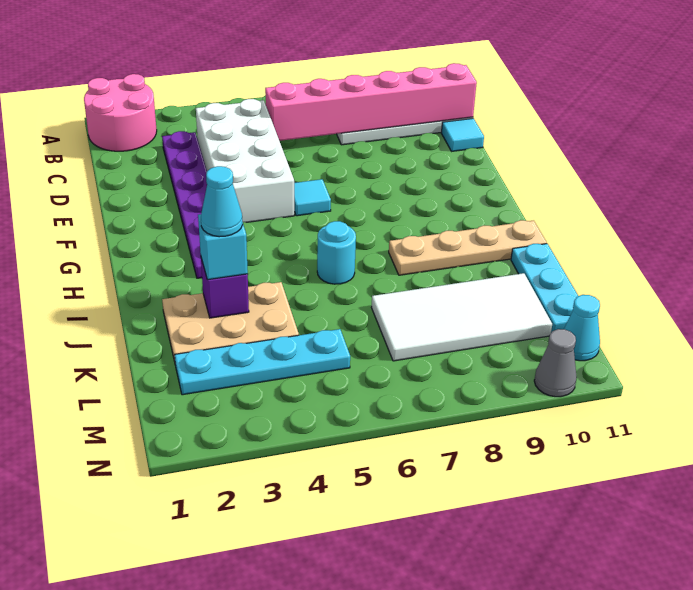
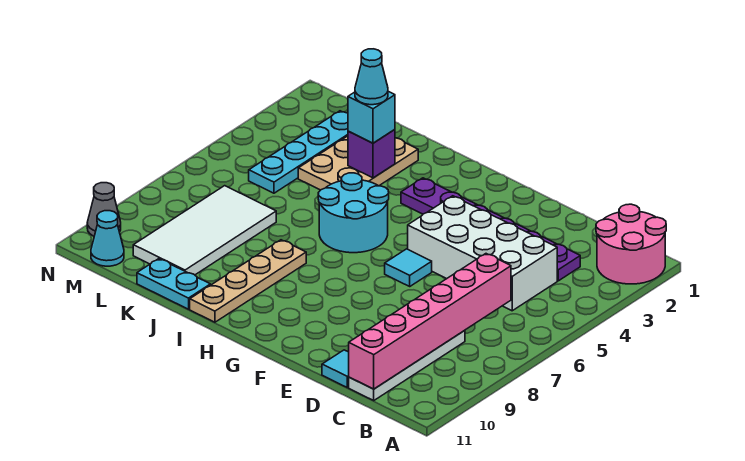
cyan round brick I6 level 1 -> cyan round brick H5:I6 level 1
cyan plate J11:L11 level 1 -> cyan plate J11:K11 level 1

